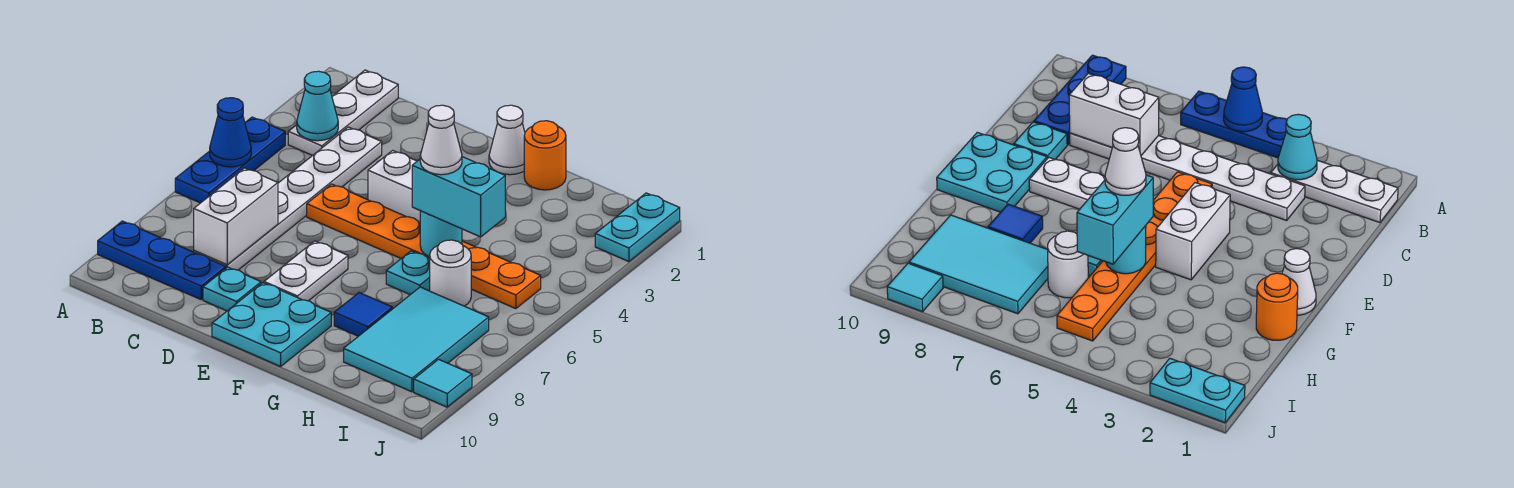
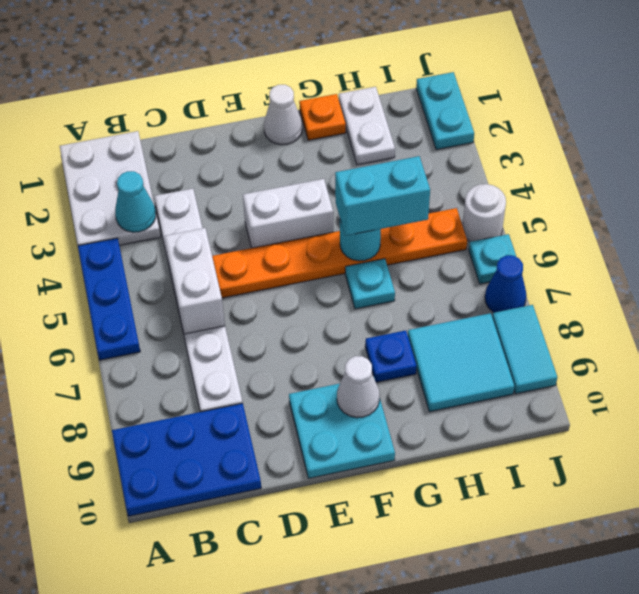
blue cone A5 level 2 -> blue cone J7 level 1
blue plate A9:C9 level 1 -> blue plate A9:C10 level 1
white plate B1:B3 level 1 -> white plate A1:B3 level 1
white brick C7:C8 level 2 -> white brick C5:C6 level 2
cyan plate D9 level 1 -> cyan plate J6 level 1
white plate E7:E8 level 1 -> white plate H1:H2 level 1
orange round brick G1 level 1 -> orange plate G1 level 1
white cone G5 level 4 -> white cone F9 level 2
blue tile G8 level 1 -> blue plate G8 level 1
white round brick H6 level 1 -> white round brick J5 level 1
cyan tile H7:I9 level 1 -> cyan tile H8:I9 level 1
cyan tile J9 level 1 -> cyan tile J8:J9 level 1

